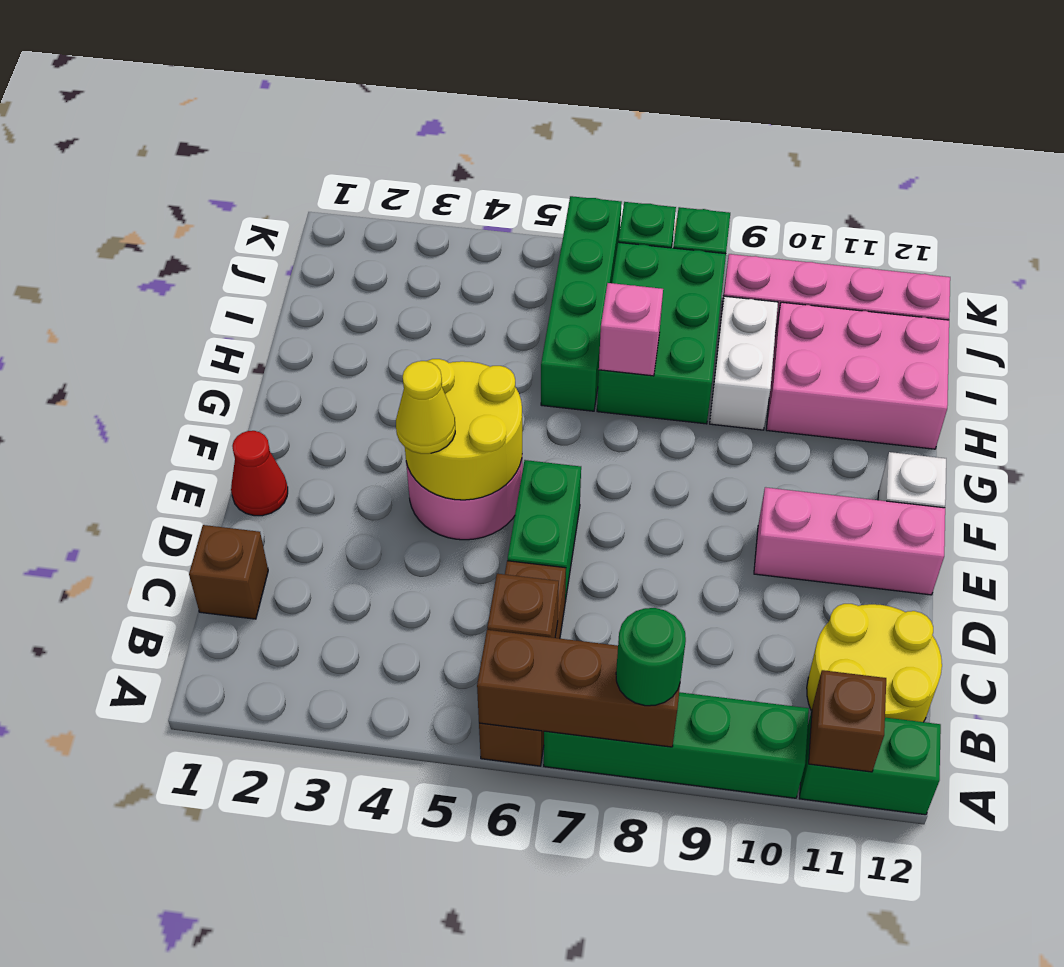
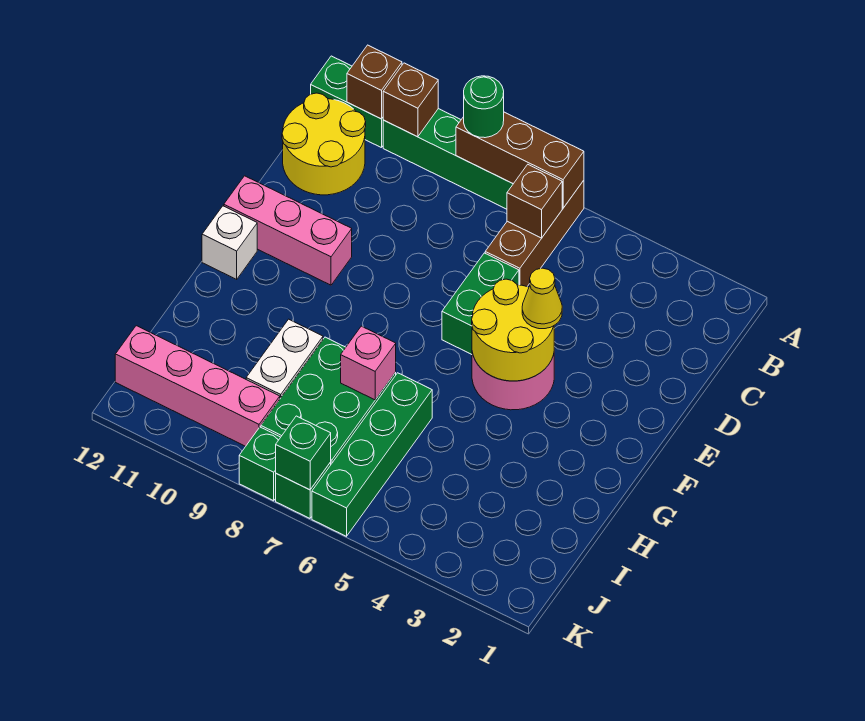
brown brick C1 level 1 -> brown brick A10 level 2
red cone E1 level 1 -> none
pink brick H10:I12 level 1 -> none
none -> green brick K7 level 2

